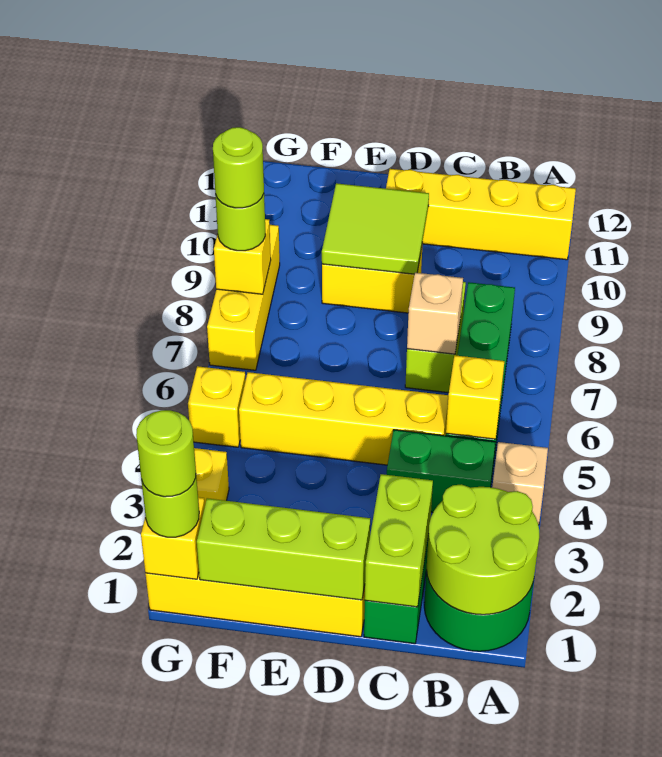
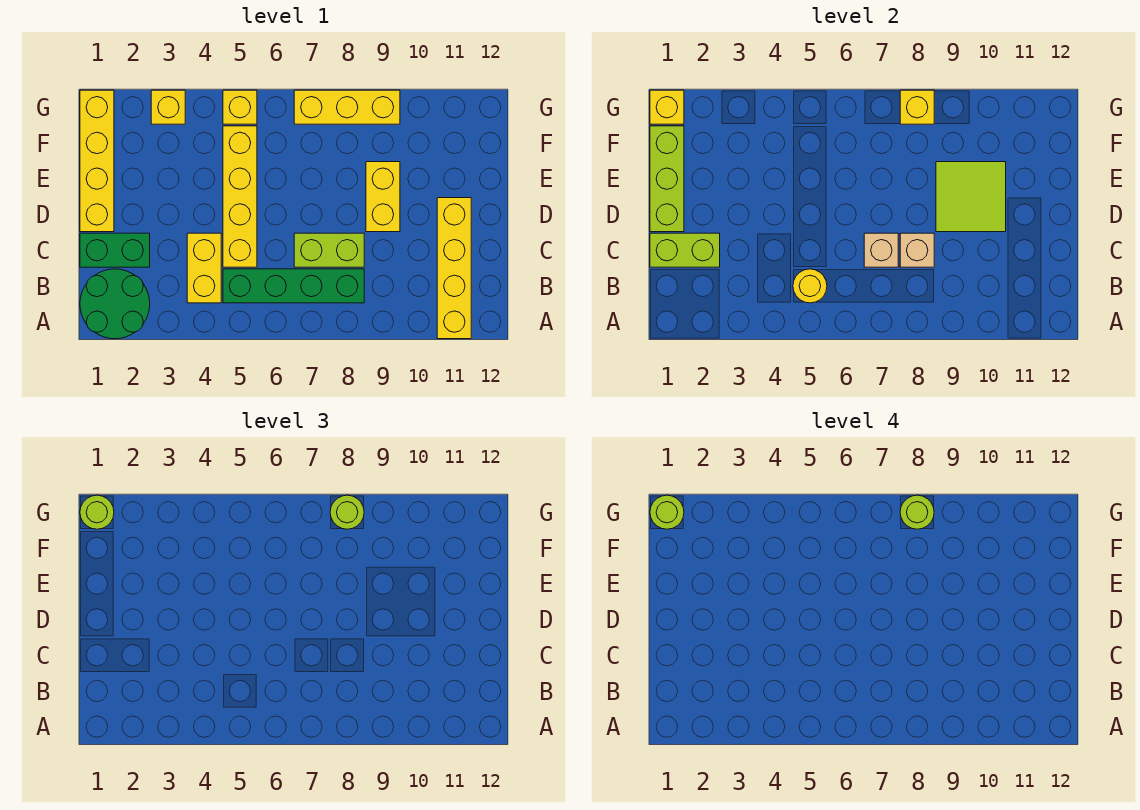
lime round brick A1:B2 level 2 -> none
tan brick A4 level 1 -> tan brick C8 level 2
green brick B4:C4 level 1 -> yellow brick B4:C4 level 1
yellow brick B5 level 2 -> yellow round brick B5 level 2

